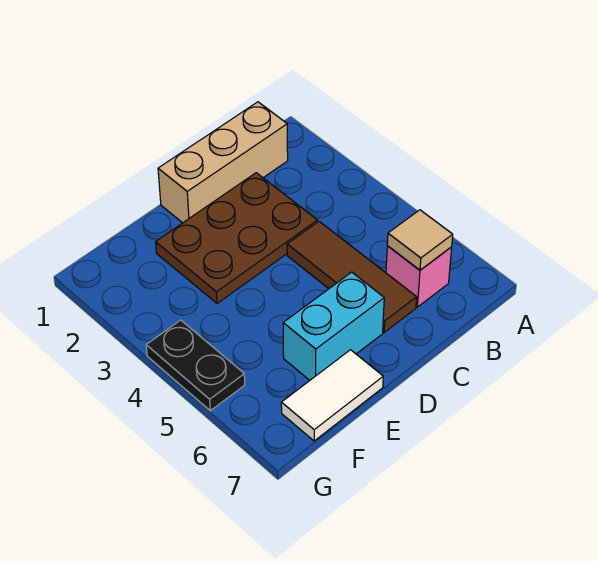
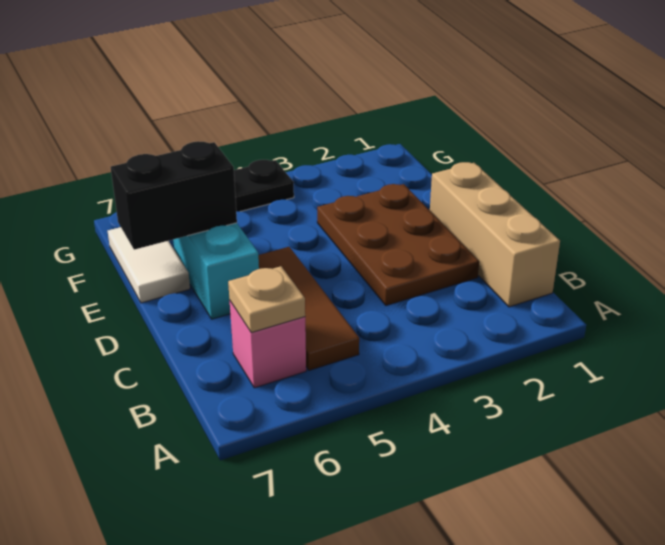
tan tile B6 level 2 -> tan plate B6 level 2
brown tile C4:C6 level 1 -> brown tile B5:D5 level 1
none -> black brick E6:E7 level 2

